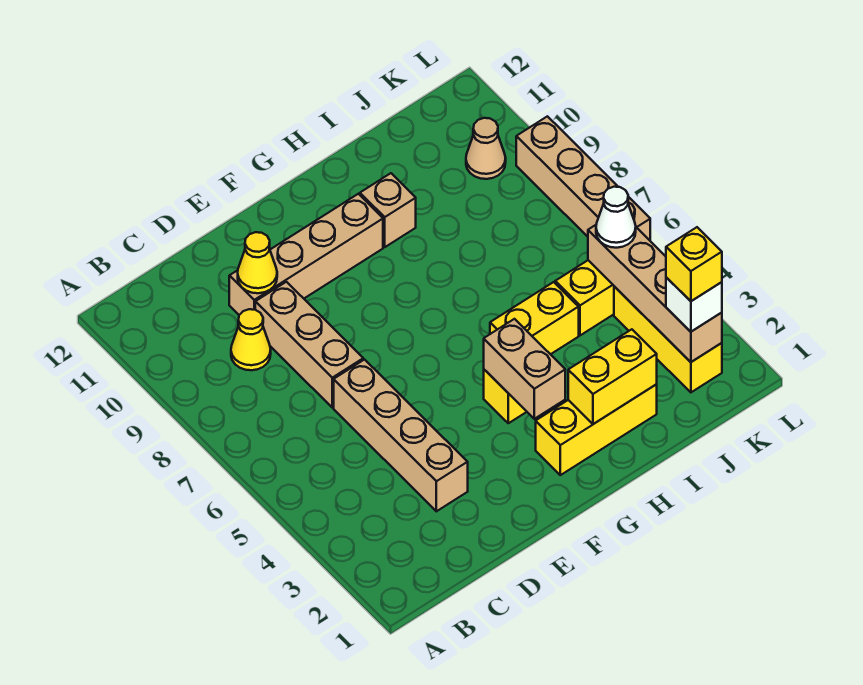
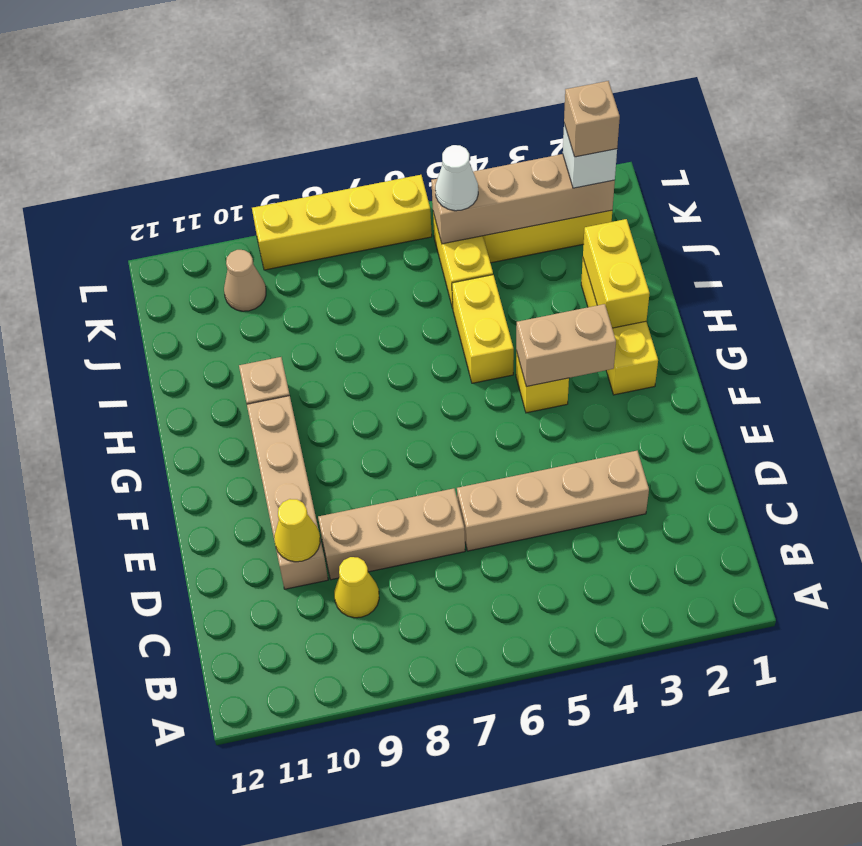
yellow brick K2 level 4 -> tan brick K2 level 4
tan brick L6:L9 level 1 -> yellow brick L6:L9 level 1

